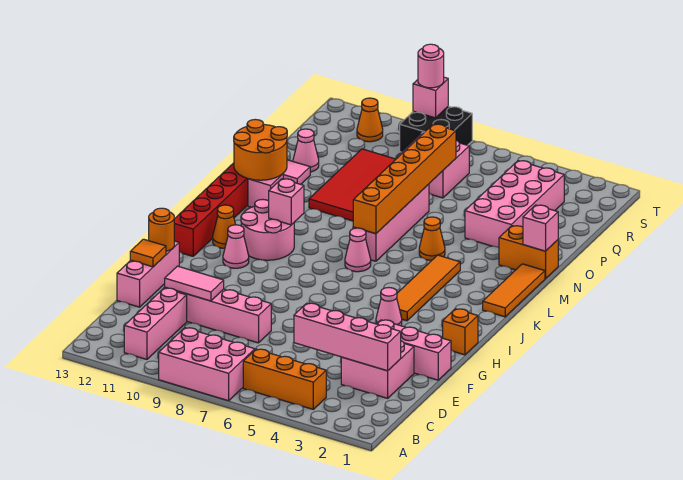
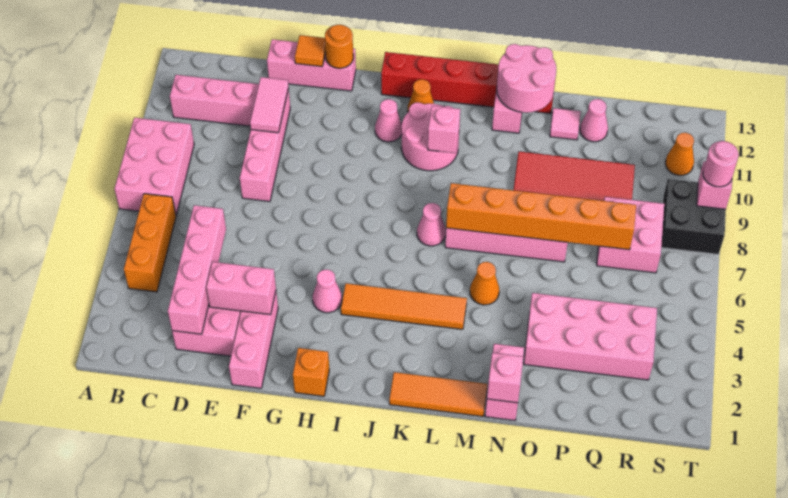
none -> pink brick E3:F3 level 2
orange round brick M12:N13 level 2 -> pink round brick M12:N13 level 2
orange brick N1:N2 level 1 -> pink brick N1:N2 level 1

